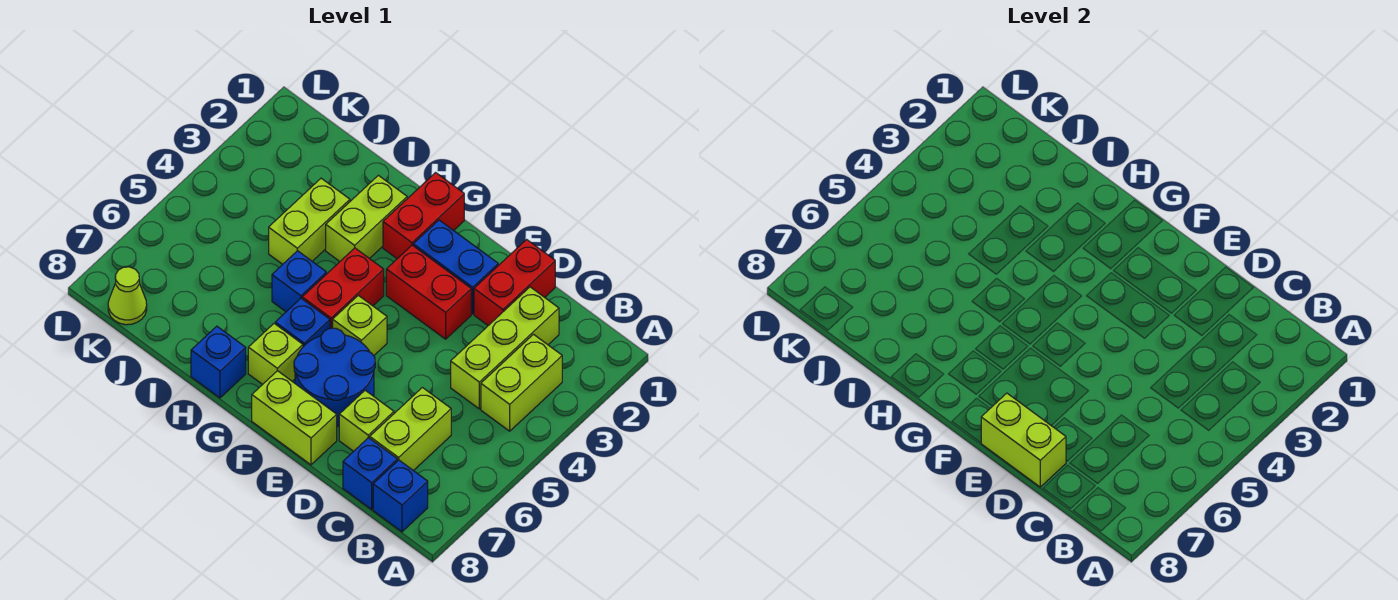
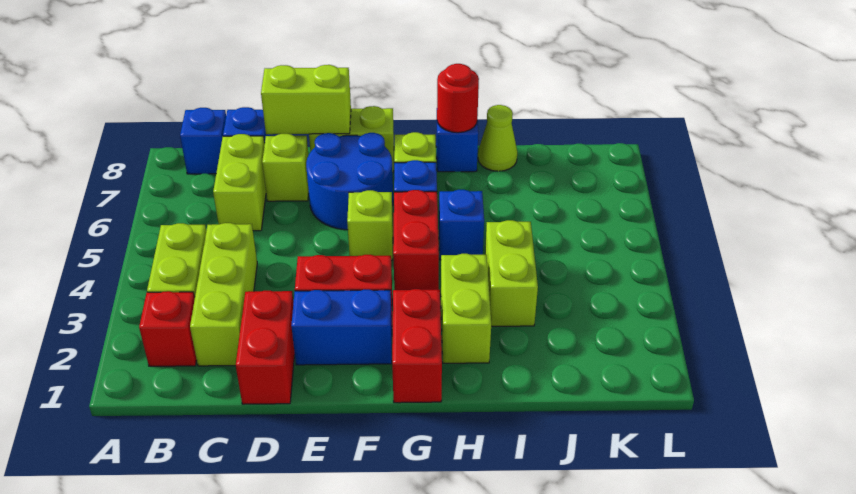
none -> red brick B2 level 1
none -> red round brick H8 level 2
lime cone K8 level 1 -> lime cone I8 level 1

